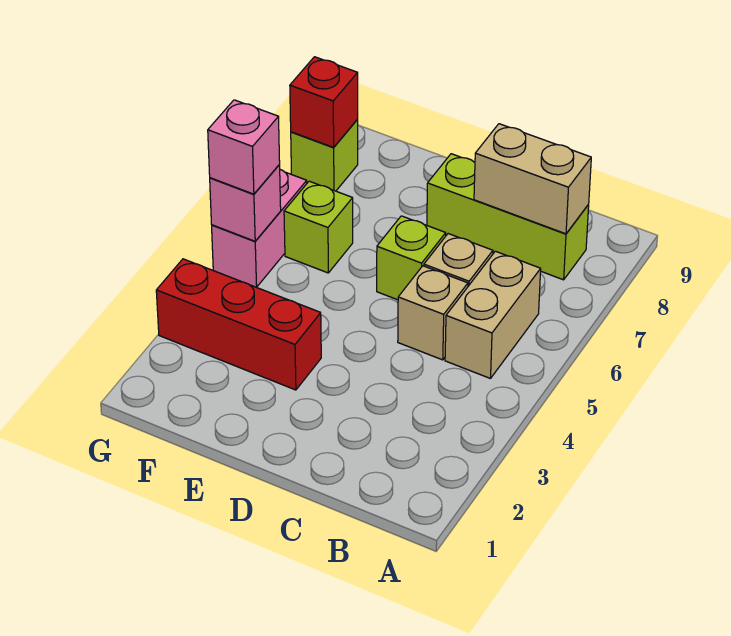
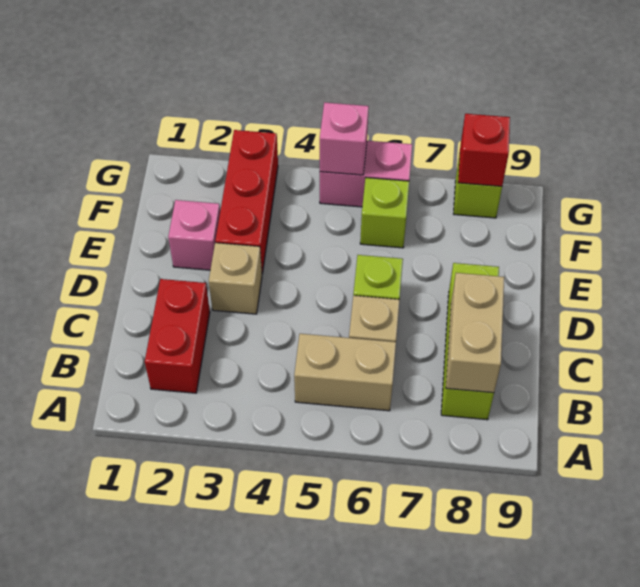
none -> red brick B2:C2 level 1
tan brick C5 level 1 -> tan brick D3 level 1
pink brick G5 level 3 -> pink brick E2 level 1

